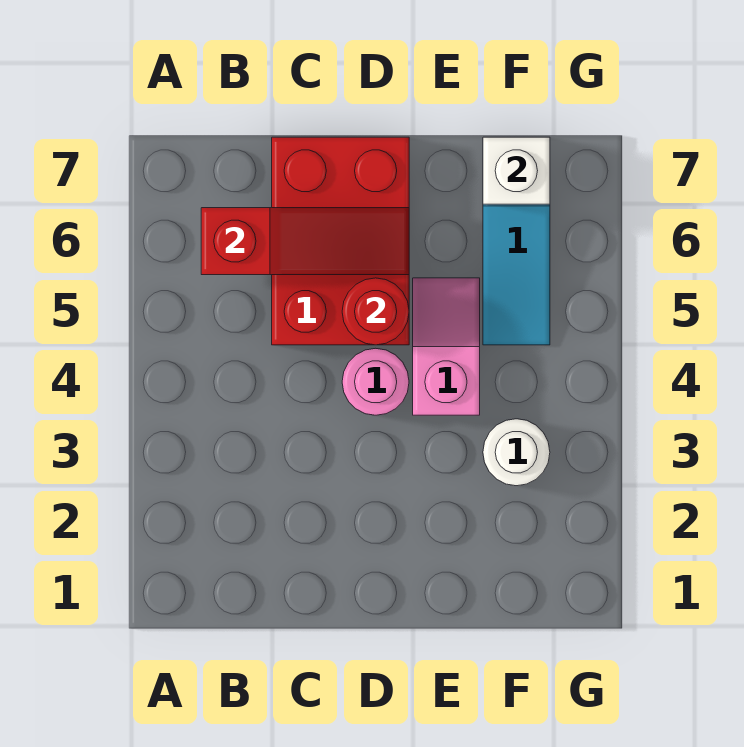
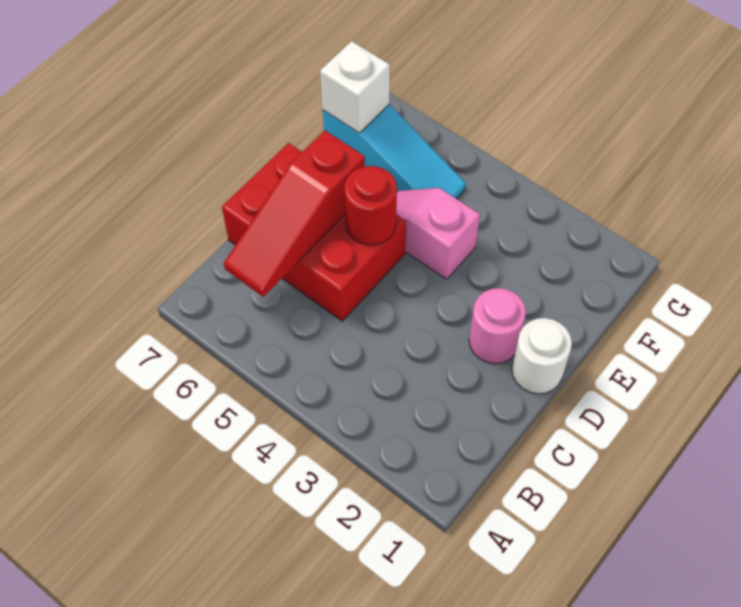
red slope B6:D6 level 2 top B -> red slope B6:D6 level 2 top D
pink round brick D4 level 1 -> pink round brick D2 level 1
white round brick F3 level 1 -> white round brick D1 level 1

